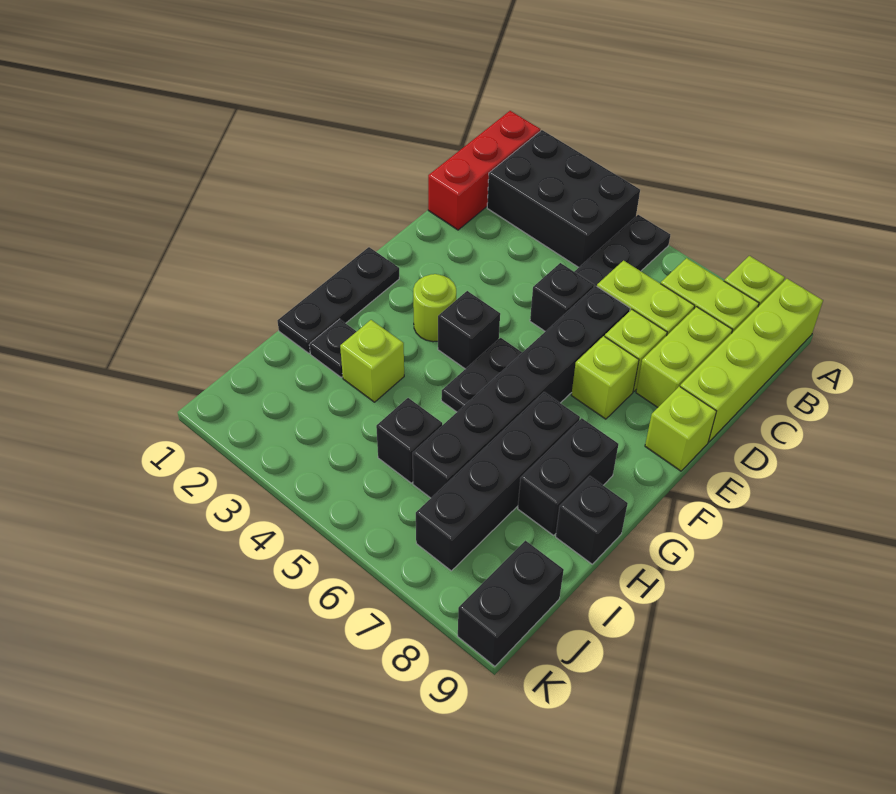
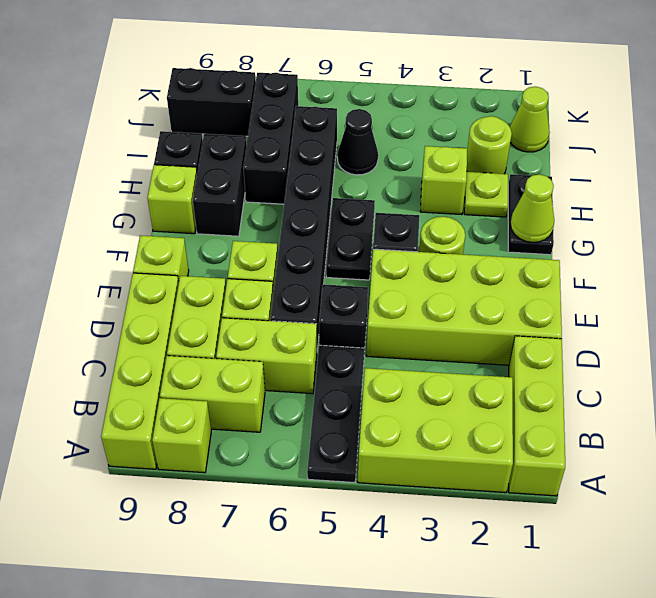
red brick A1:C1 level 1 -> lime brick A1:C1 level 1
black brick A2:B4 level 1 -> lime brick A2:B4 level 1
none -> lime brick D1:E4 level 1
black plate F1:H1 level 1 -> black plate G1:H1 level 1
none -> lime cone G1 level 2
black brick G7:J7 level 1 -> black brick H7:J7 level 1
none -> lime brick G9 level 1
black plate H2 level 1 -> lime plate H2 level 1
none -> lime round brick I2 level 1
black brick I5 level 1 -> black cone I5 level 1
none -> lime cone J1 level 1
black brick J9:K9 level 1 -> black brick J8:J9 level 1

